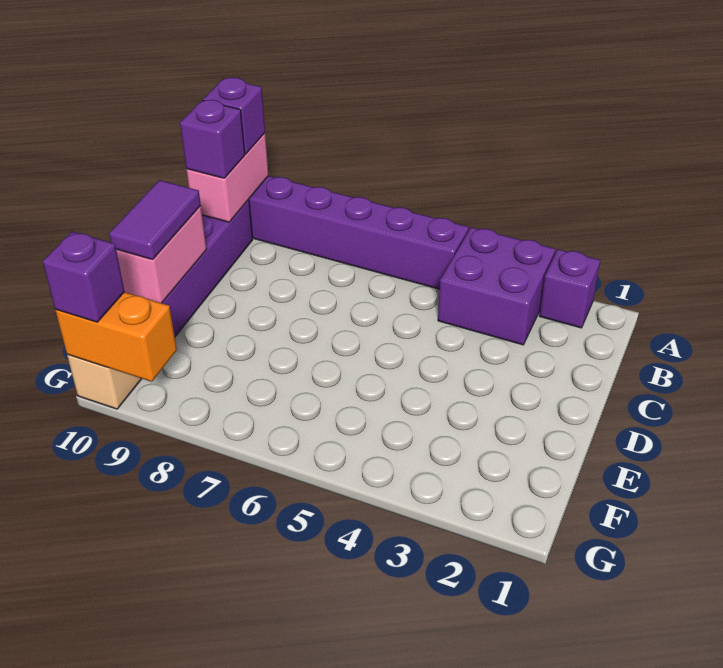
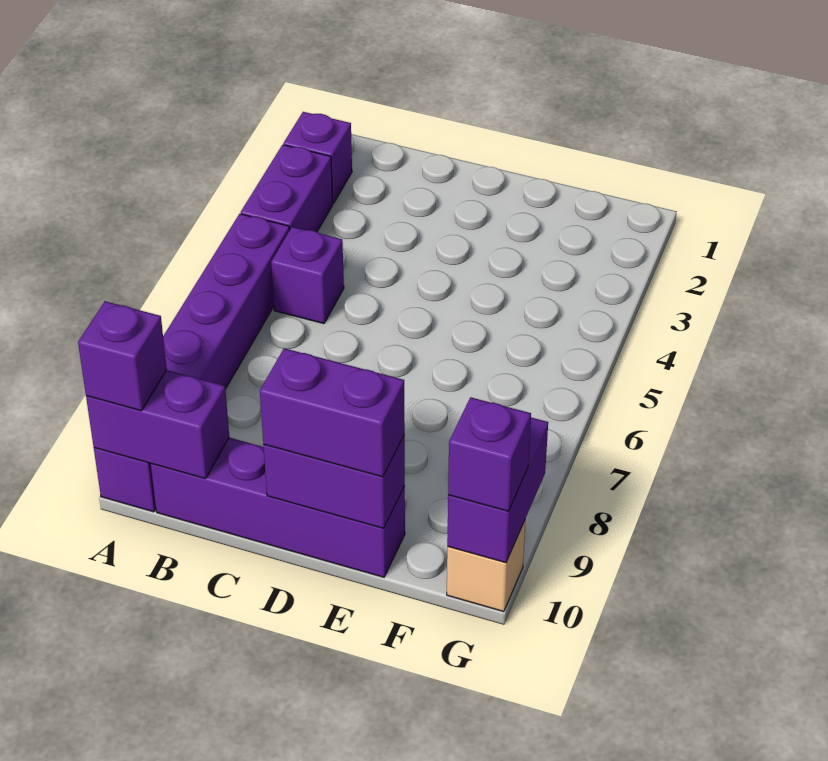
purple brick A3:B4 level 1 -> purple brick A3:A4 level 1
pink brick A10:B10 level 2 -> purple brick A10:B10 level 2
purple brick B10 level 3 -> purple brick B5 level 1
pink brick D10:E10 level 2 -> purple brick D10:E10 level 2
purple tile D10:E10 level 3 -> purple brick D10:E10 level 3
orange brick G9:G10 level 2 -> purple brick G9:G10 level 2

